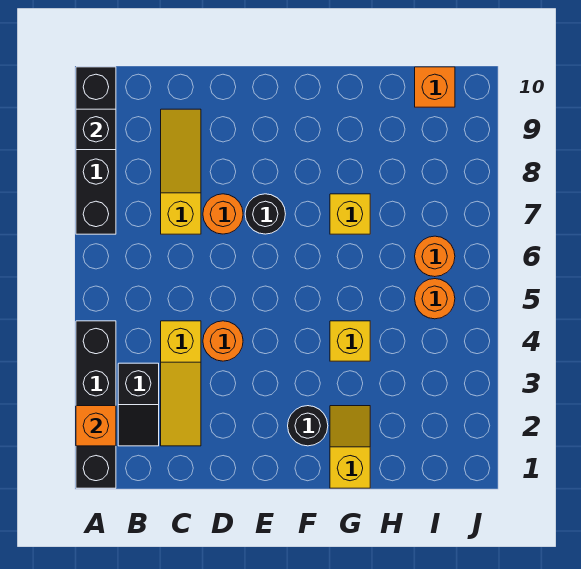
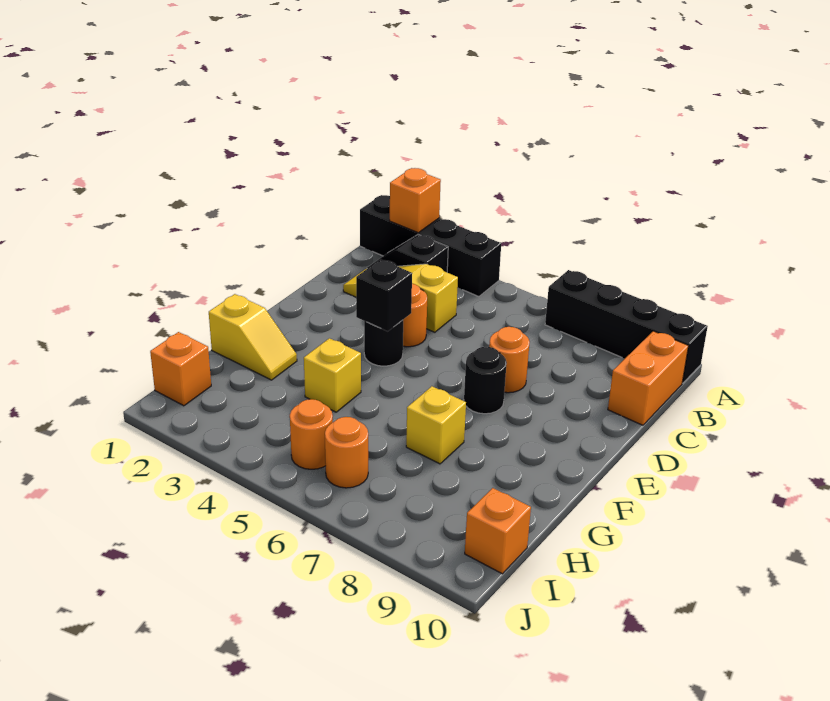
black brick A9 level 2 -> black brick E4 level 2
none -> orange brick B10:C10 level 1
yellow slope C7:C9 level 1 top 7 -> none
black round brick F2 level 1 -> black round brick E4 level 1
none -> orange brick I1 level 1

